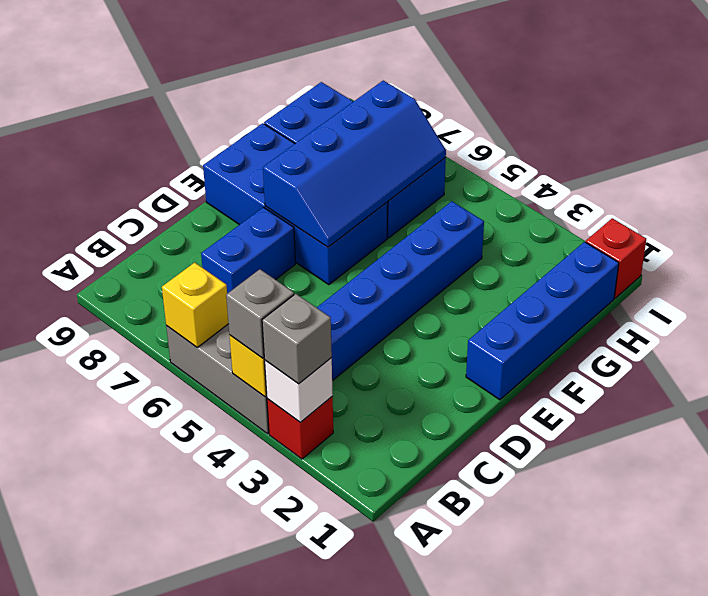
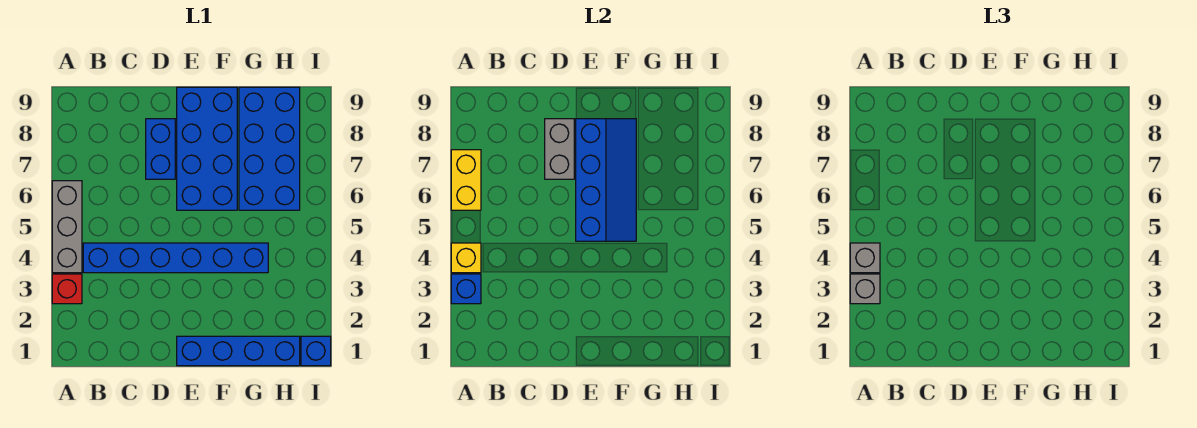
white brick A3 level 2 -> blue brick A3 level 2
yellow brick A6 level 2 -> yellow brick A6:A7 level 2
blue brick C7:D7 level 1 -> blue brick D7:D8 level 1
none -> grey brick D7:D8 level 2
blue slope E6:H7 level 2 top 7 -> blue slope E5:F8 level 2 top E
red brick I1 level 1 -> blue brick I1 level 1

